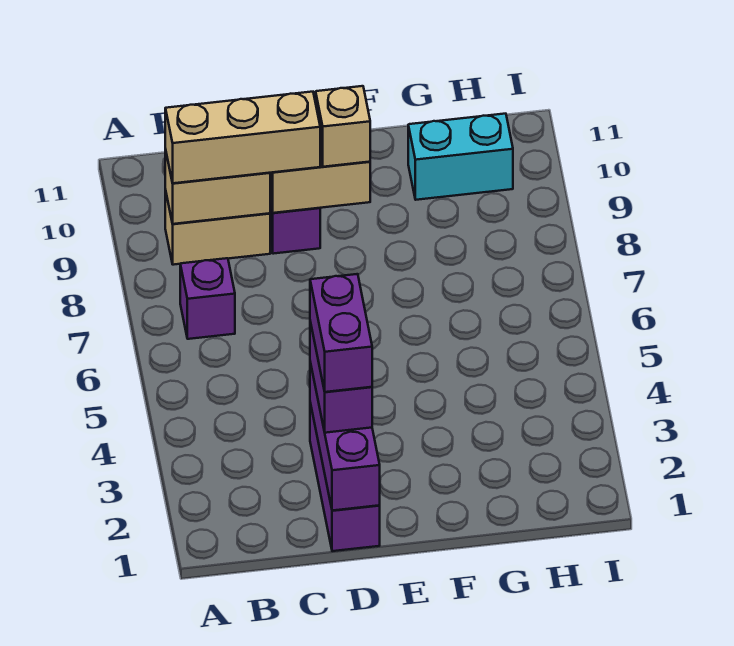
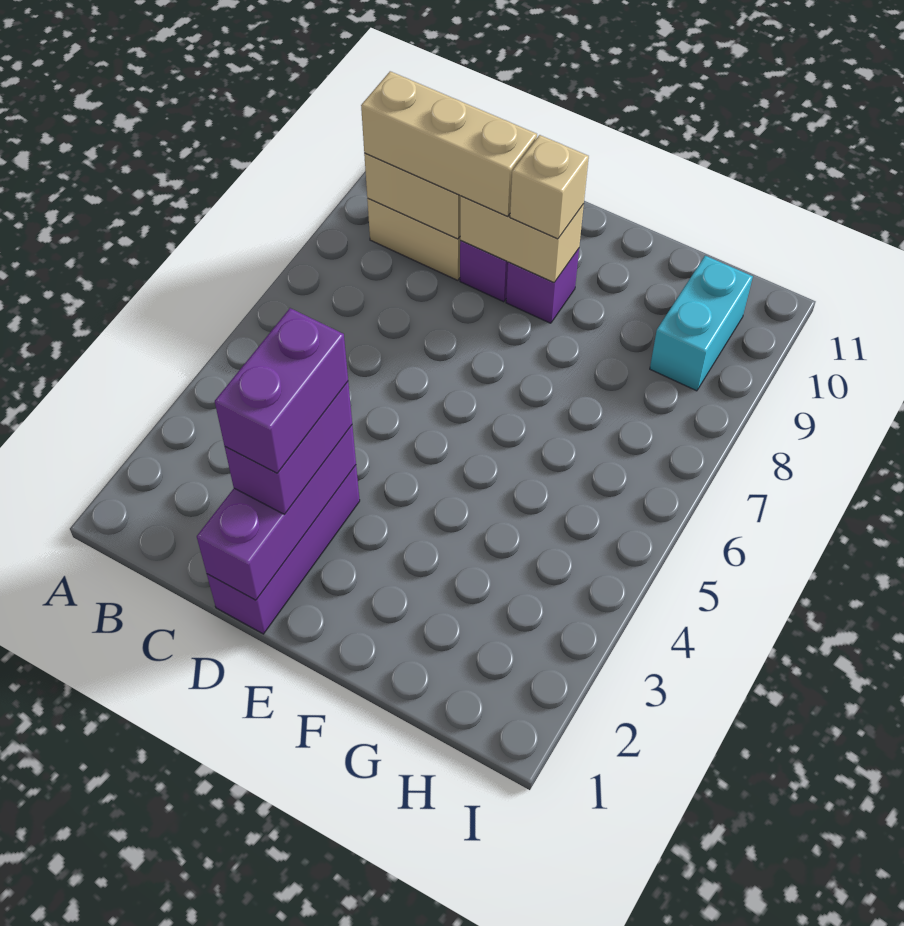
purple brick B7 level 1 -> purple brick E9 level 1
cyan brick G10:H10 level 1 -> cyan brick H9:H10 level 1

